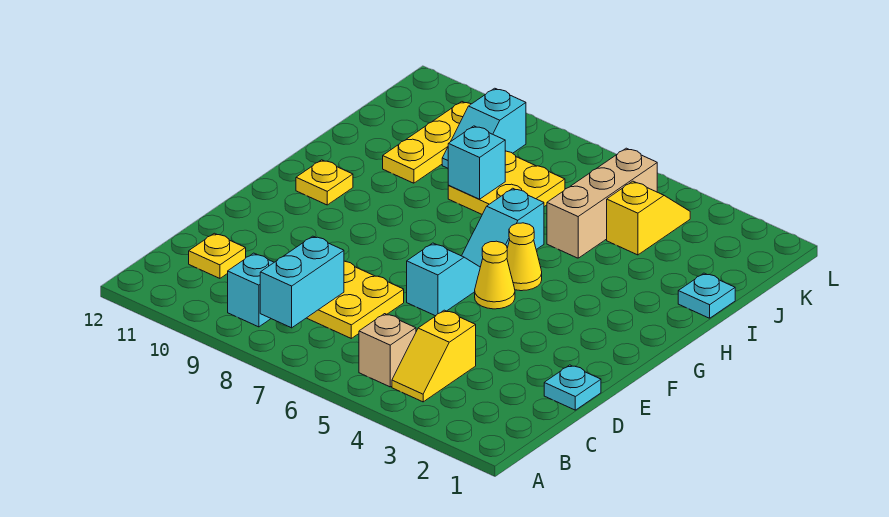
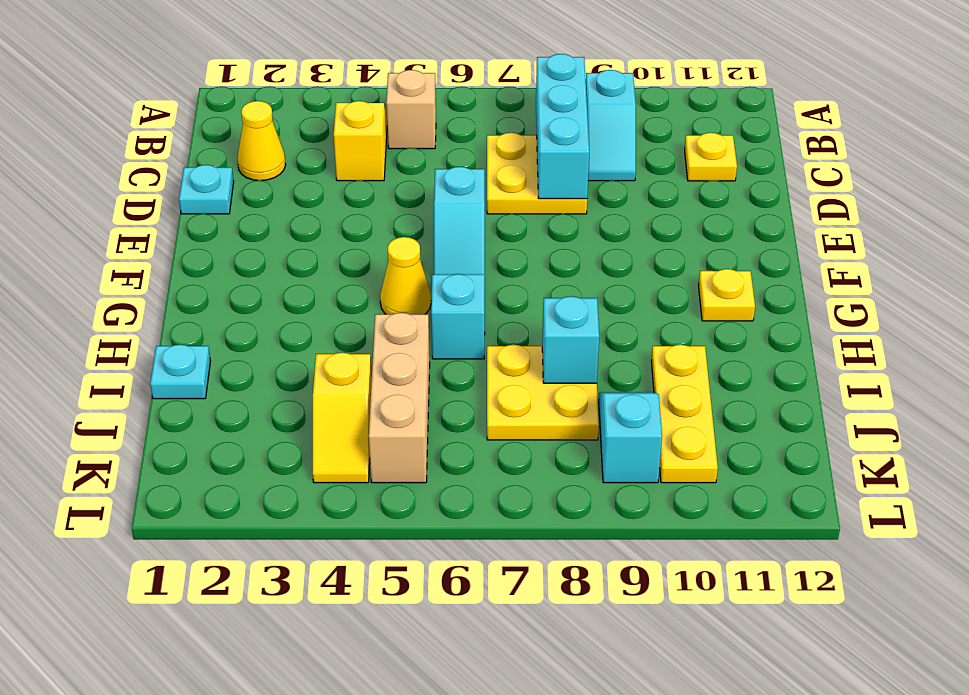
cyan brick B8:C8 level 2 -> cyan brick B8:D8 level 2
yellow cone F5 level 1 -> yellow cone C2 level 1

